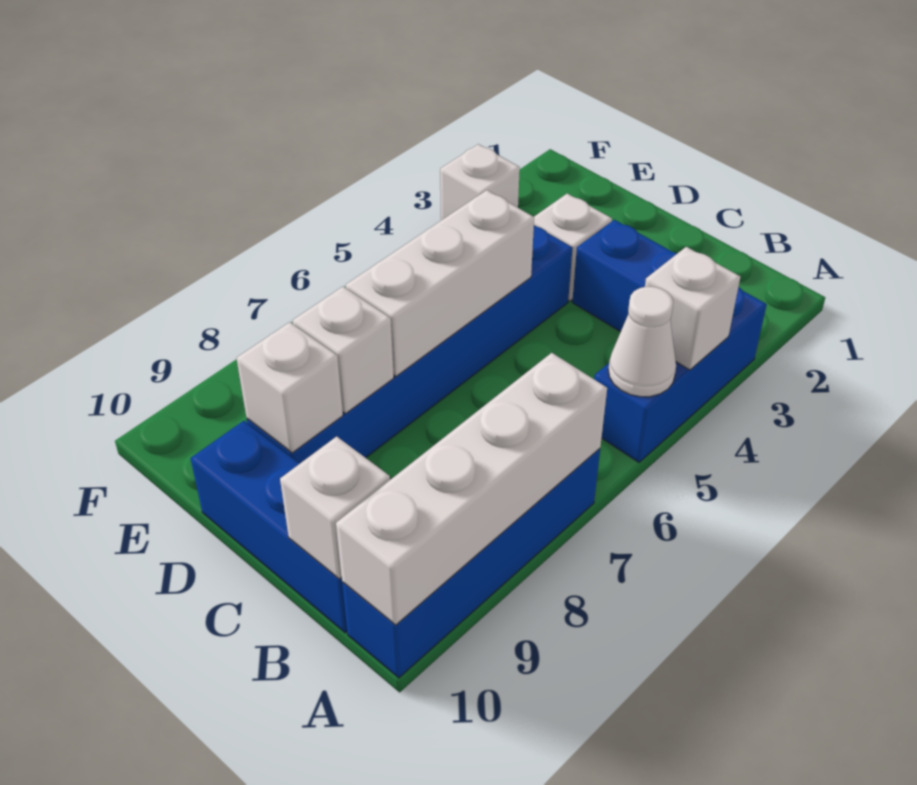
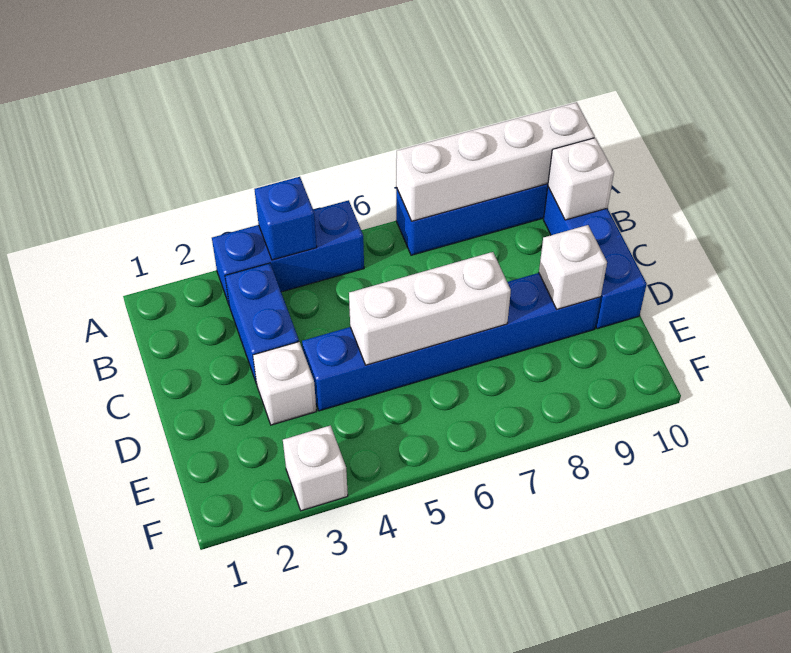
white brick A4 level 2 -> blue brick A4 level 2
white cone A5 level 2 -> none
white brick D8 level 2 -> none

